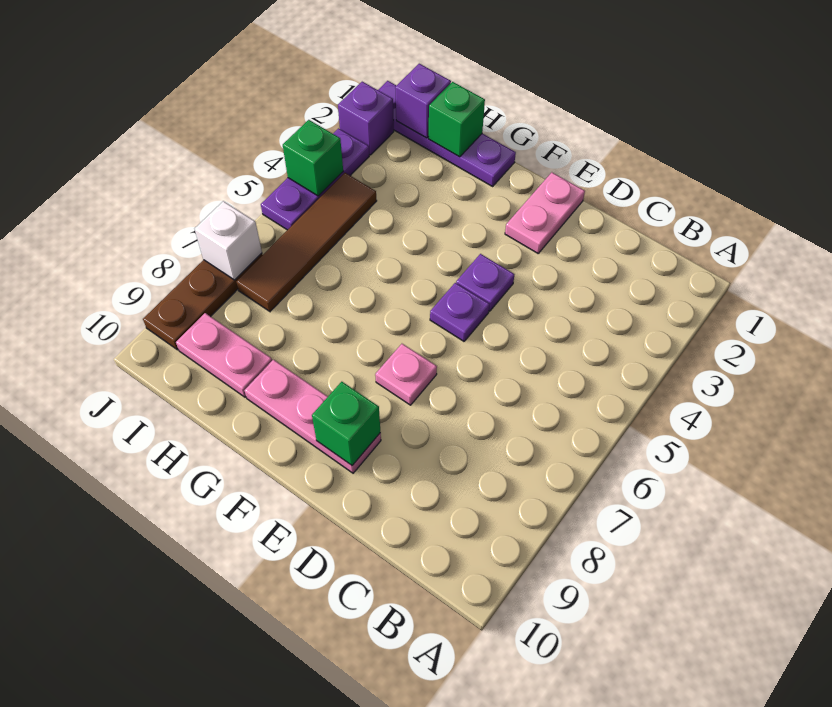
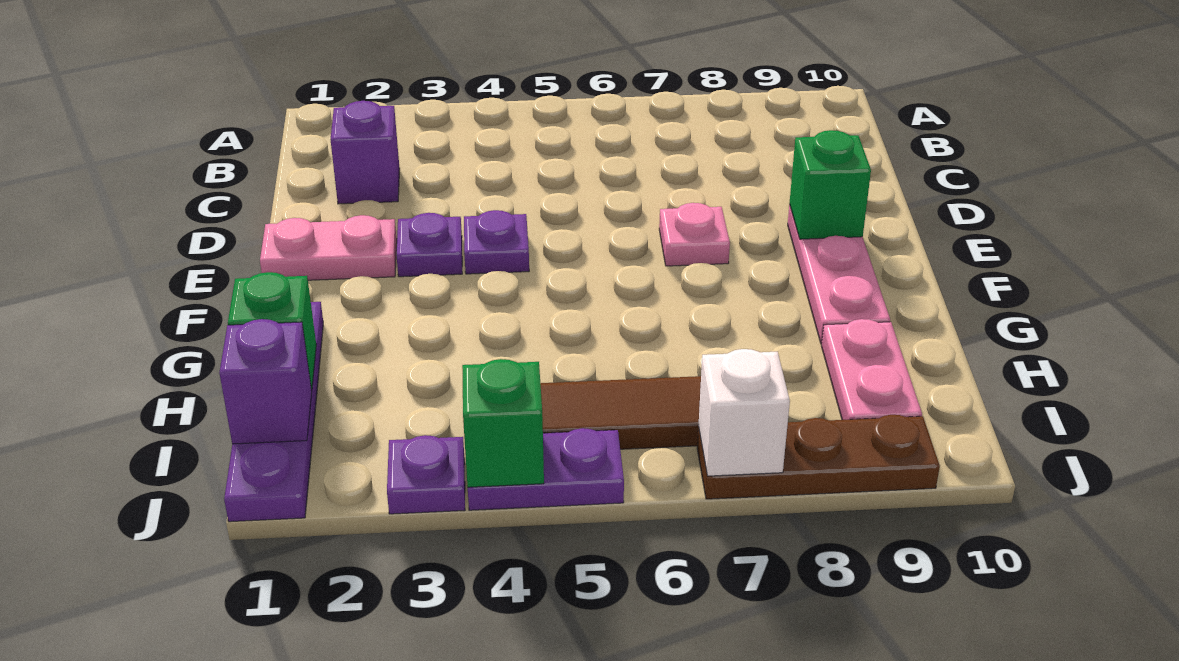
purple plate E5 level 1 -> purple plate E3 level 1
purple brick J2 level 1 -> purple brick C2 level 1

